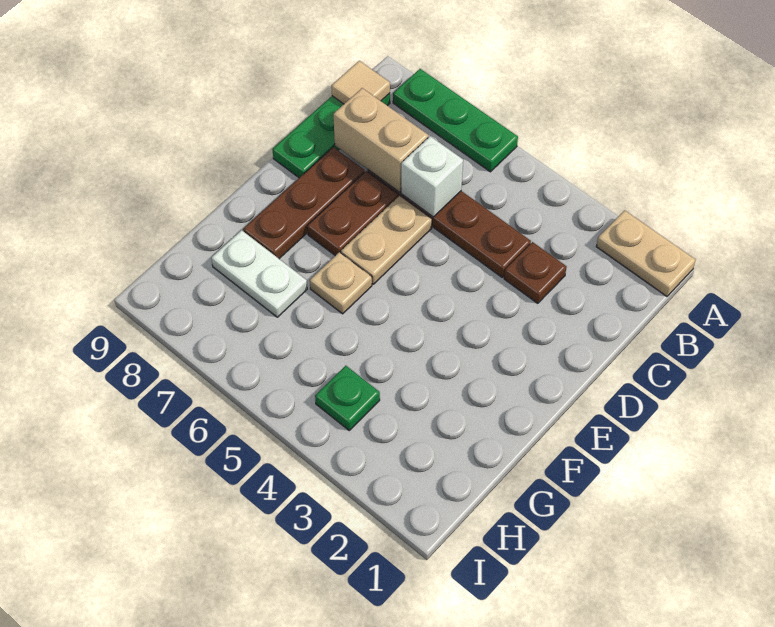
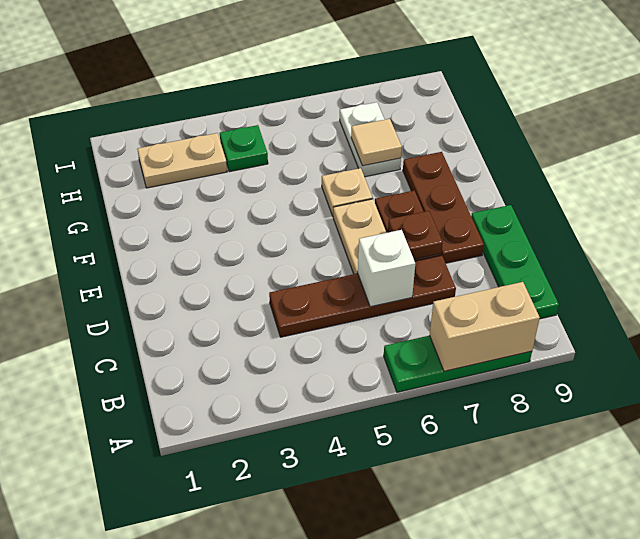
tan plate A1:A2 level 1 -> tan plate H2:H3 level 1
tan tile B9 level 2 -> tan tile G7 level 2
brown plate C3 level 1 -> brown plate D7 level 2
tan brick C7:C8 level 2 -> tan brick A7:A8 level 2
white plate G7:G8 level 1 -> white plate G7:H7 level 1

